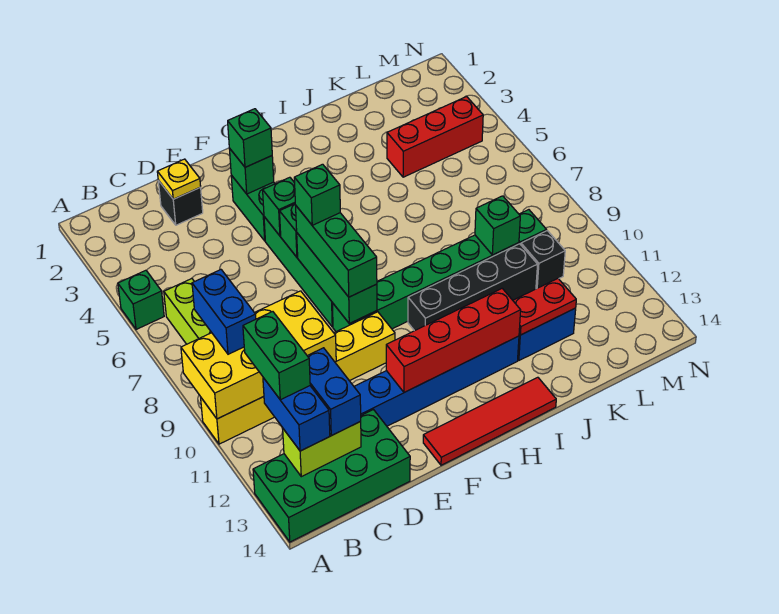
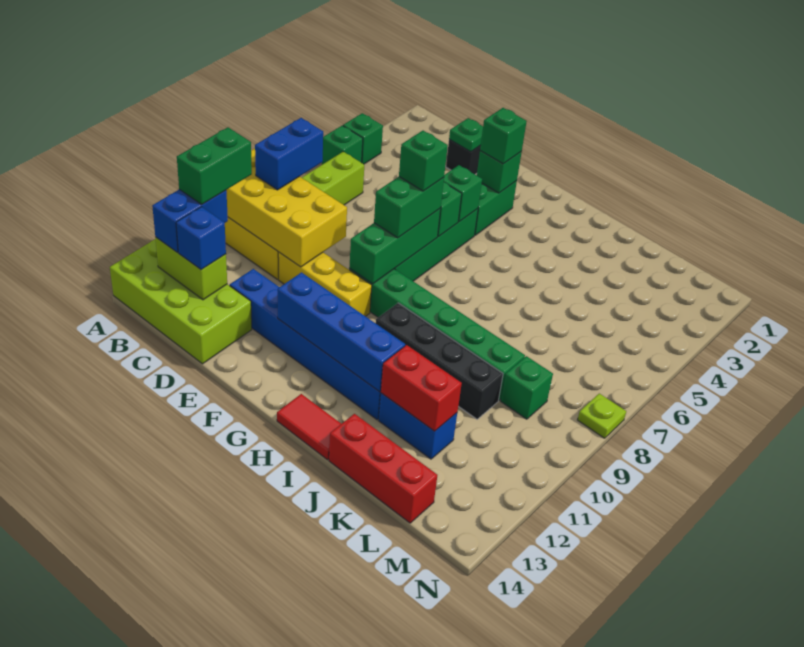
green brick A13:D14 level 1 -> lime brick A13:D14 level 1
blue brick C12:C13 level 3 -> blue brick C13 level 3
yellow plate D2 level 2 -> green plate D2 level 2
green brick F7:F9 level 3 -> green brick F7:F8 level 3
red brick F12:I12 level 2 -> blue brick F12:I12 level 2
red tile F14:I14 level 1 -> red tile H14:I14 level 1
red plate J12:K12 level 2 -> red brick J12:K12 level 2
red brick K4:M4 level 1 -> red brick J14:L14 level 1
green brick K9 level 2 -> green brick A4 level 1
black brick L10 level 1 -> none
none -> lime plate N8 level 1

